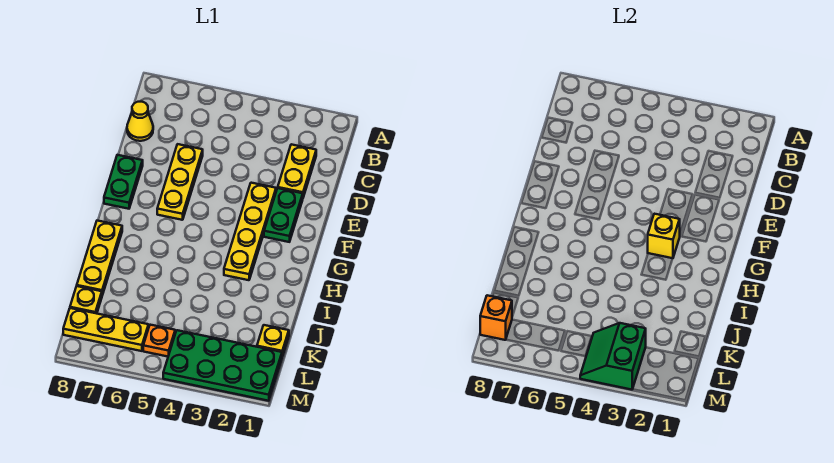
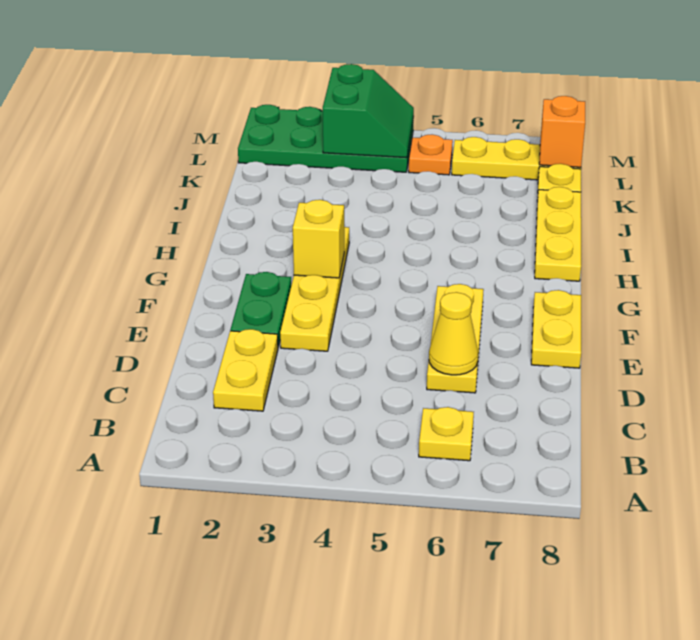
yellow cone C8 level 1 -> yellow cone D6 level 2
green plate E8:F8 level 1 -> yellow plate E8:F8 level 1
yellow plate K1 level 1 -> yellow plate B6 level 1

